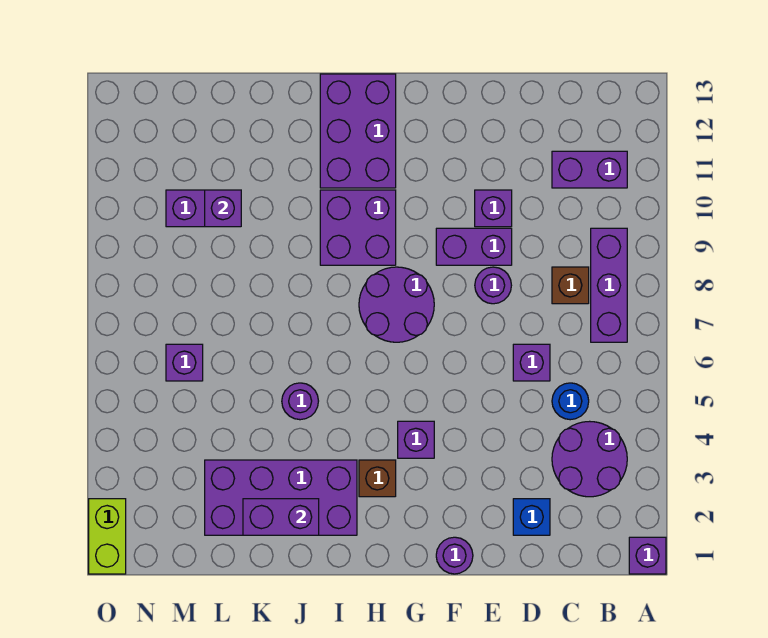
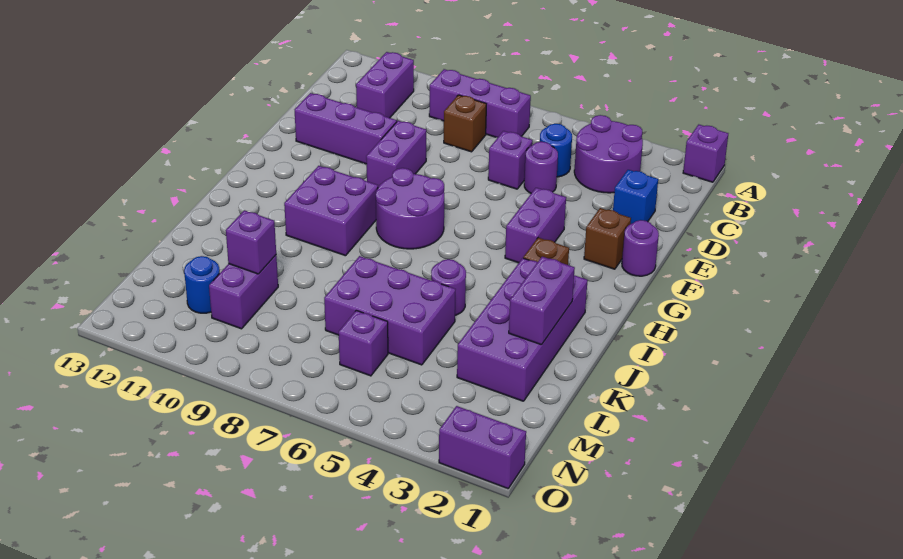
purple round brick E8 level 1 -> purple round brick D5 level 1
purple brick E10 level 1 -> purple brick E10:E12 level 1
none -> brown brick F2 level 1
purple brick G4 level 1 -> purple brick F4:G4 level 1
purple brick H11:I13 level 1 -> purple brick K5:L7 level 1
none -> blue round brick M11 level 1
lime brick O1:O2 level 1 -> purple brick O1:O2 level 1

